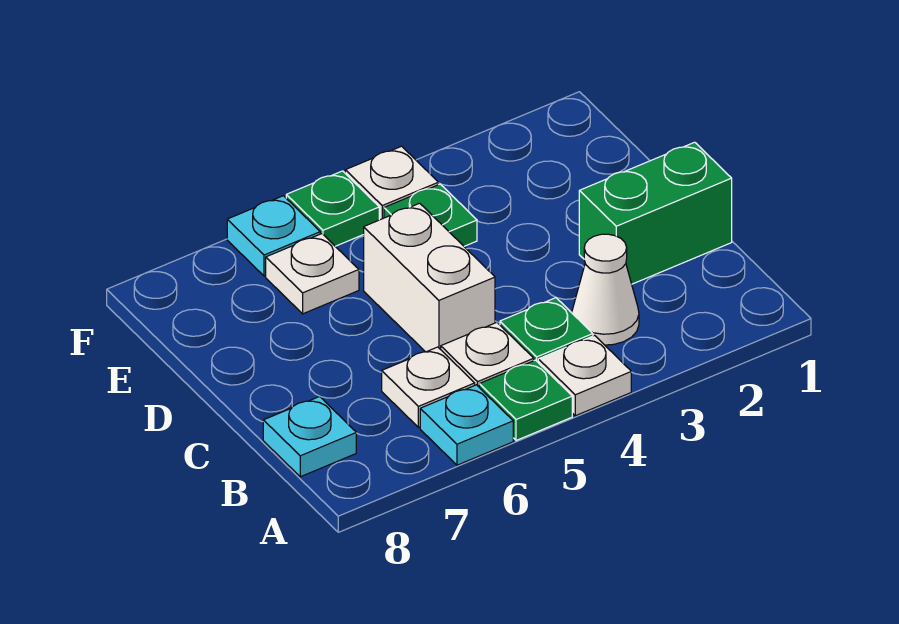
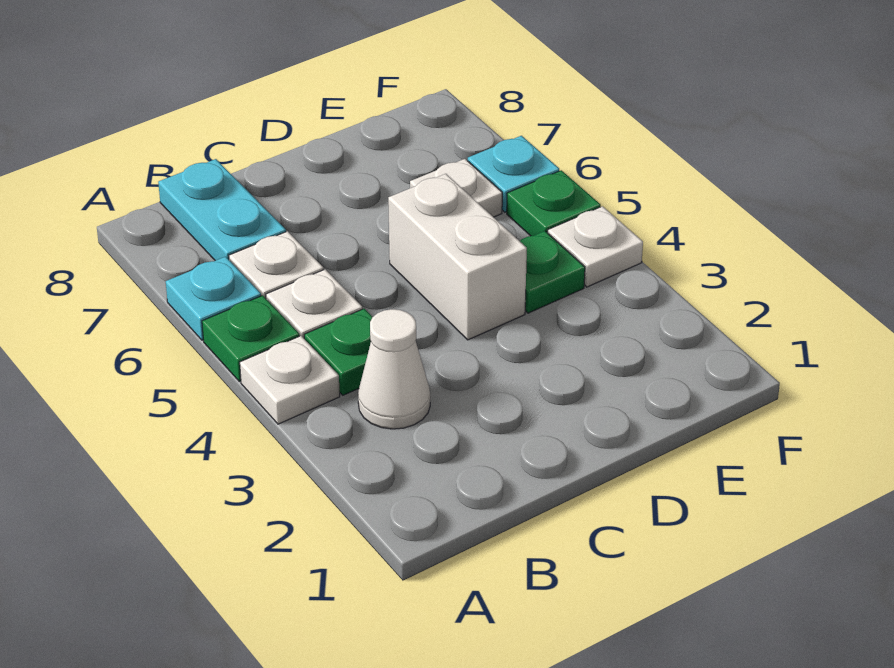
cyan plate B8 level 1 -> cyan plate B7:B8 level 1
green brick C1:C2 level 1 -> none
white brick C5:D5 level 1 -> white brick D4:D5 level 1

